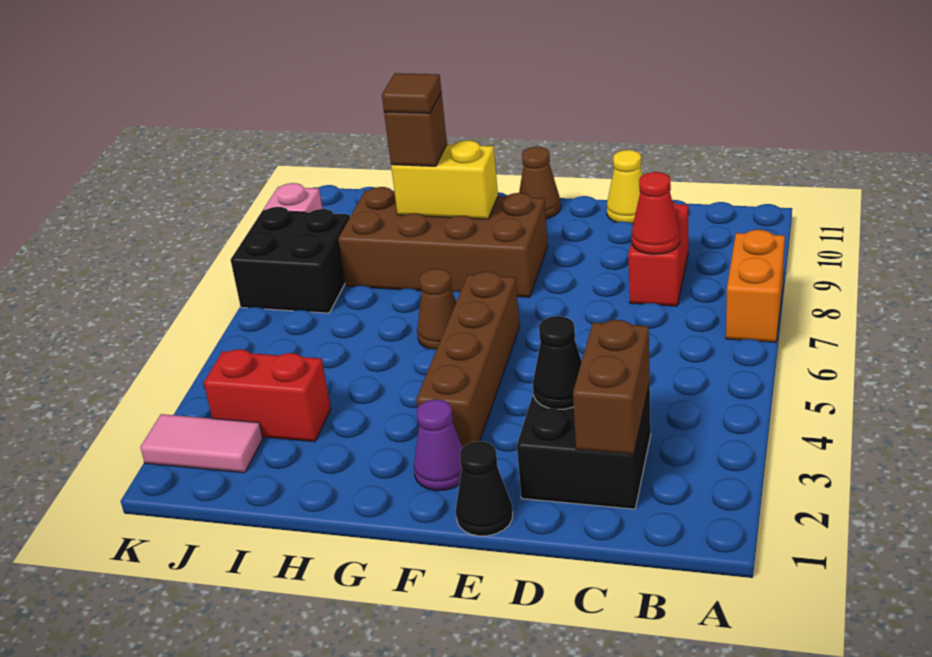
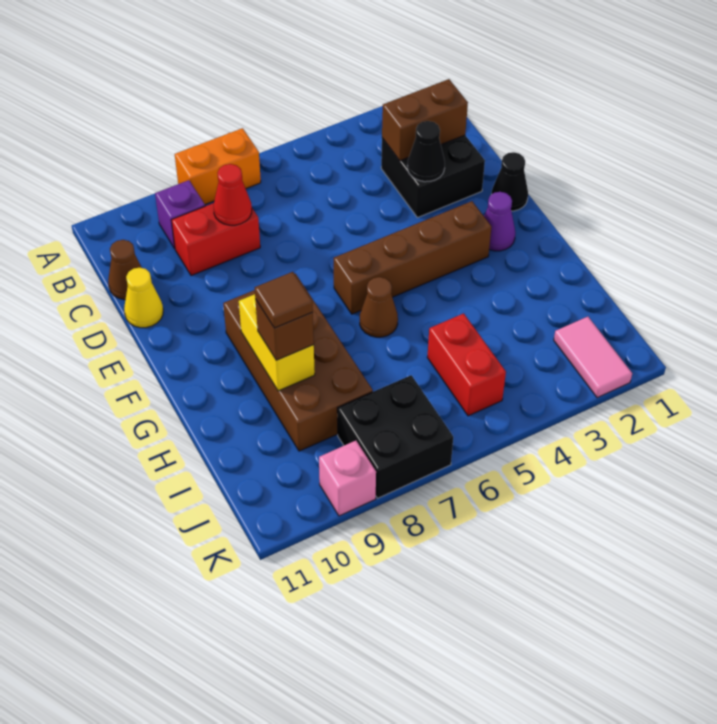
none -> purple brick B9 level 1
brown cone F11 level 1 -> brown cone C11 level 1
red brick I3:J3 level 1 -> red brick I5:J5 level 1

